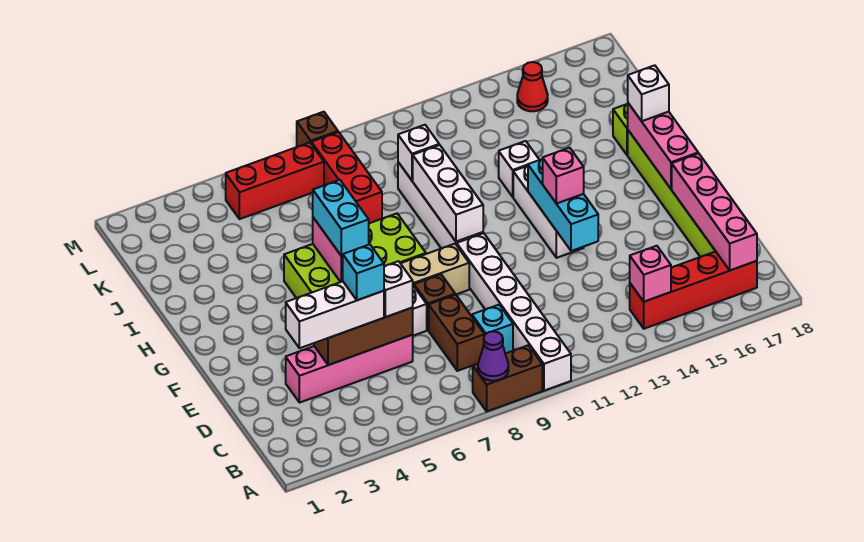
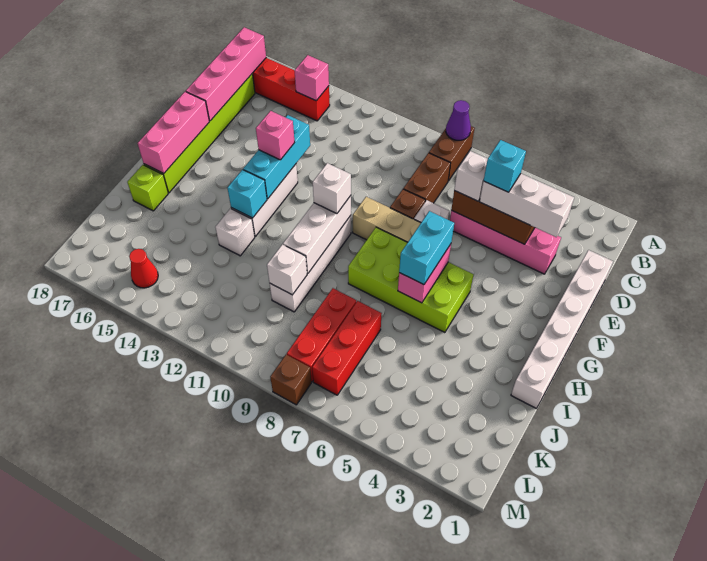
brown brick A8:A9 level 1 -> brown brick A8:B8 level 1
white brick A10:F10 level 1 -> white brick D1:I1 level 1
cyan brick C9 level 1 -> cyan brick H13 level 2
white brick H17 level 3 -> white brick G10 level 3
red brick L5:L7 level 1 -> red brick J7:L7 level 1

